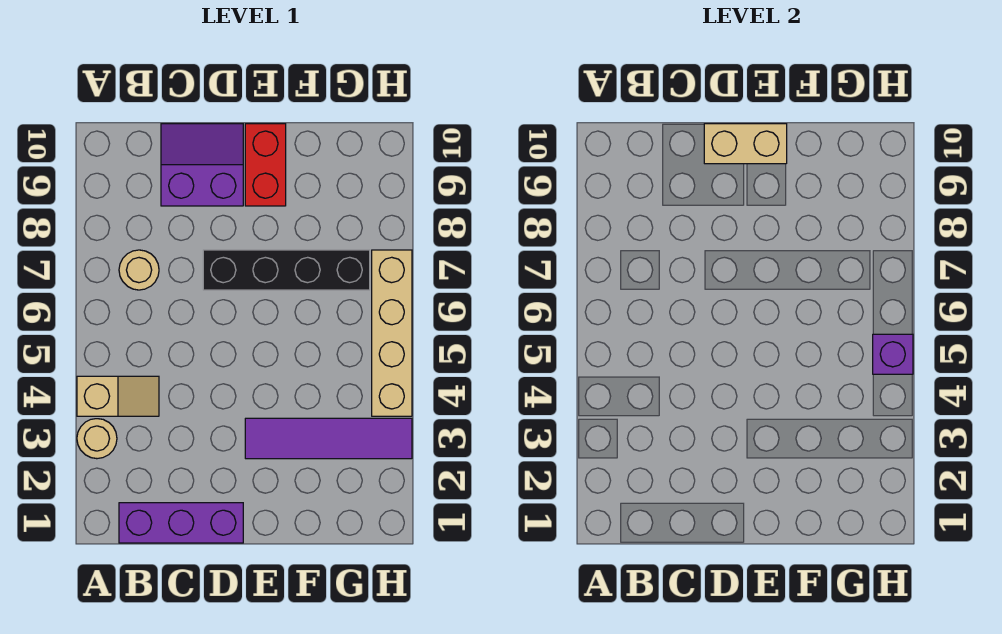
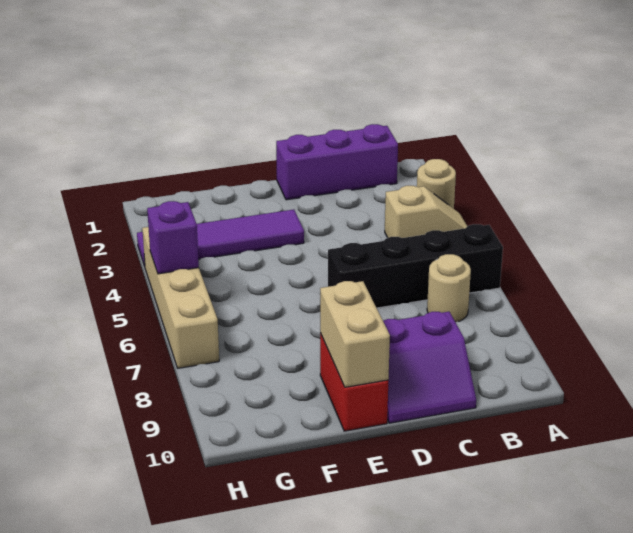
tan slope A4:B4 level 1 top A -> tan slope A4:B4 level 1 top B
black brick D7:G7 level 1 -> black brick A6:D6 level 1
tan brick D10:E10 level 2 -> tan brick E9:E10 level 2

